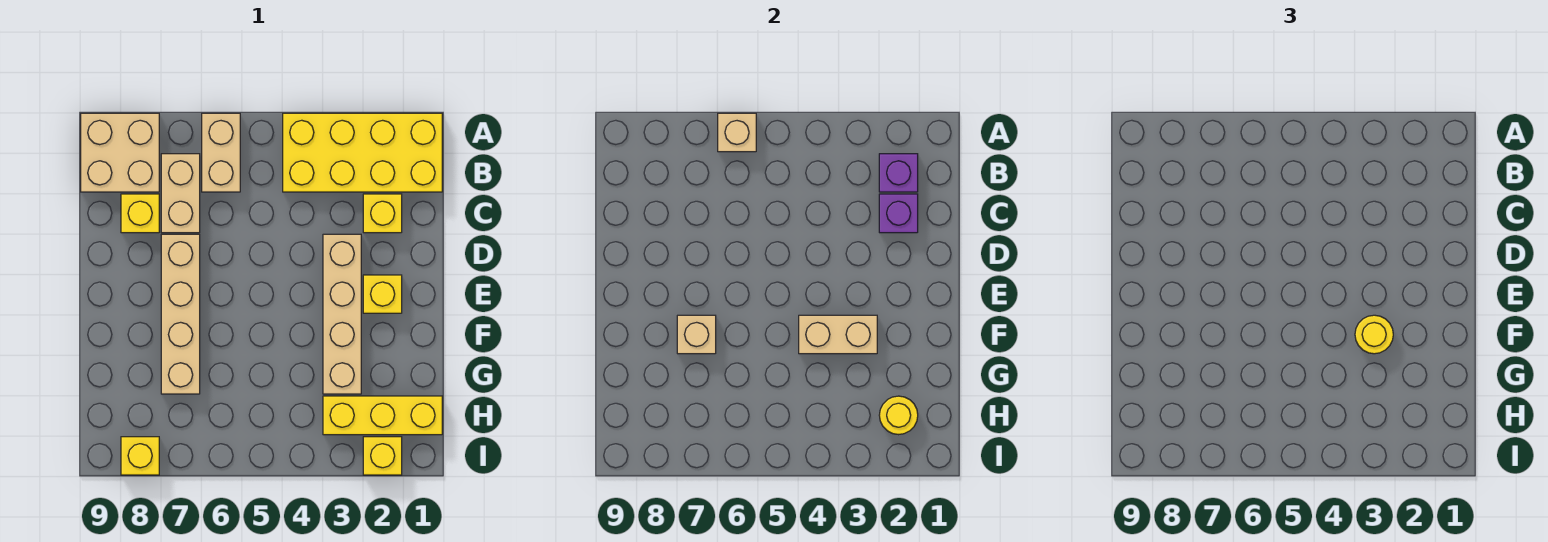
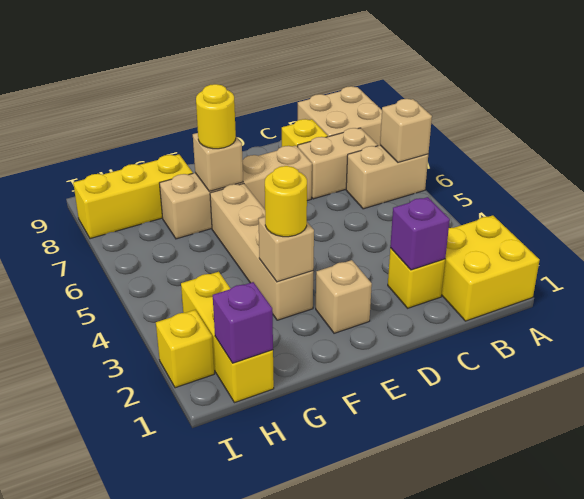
yellow brick A1:B4 level 1 -> yellow brick A1:B2 level 1
purple brick B2 level 2 -> purple brick H1 level 2
tan brick D3:G3 level 1 -> tan brick F3:F6 level 1
yellow brick E2 level 1 -> tan brick E2 level 1
tan brick F3:F4 level 2 -> tan brick F3 level 2
yellow round brick H2 level 2 -> yellow round brick F7 level 3
yellow brick I8 level 1 -> yellow brick G8:I8 level 1

